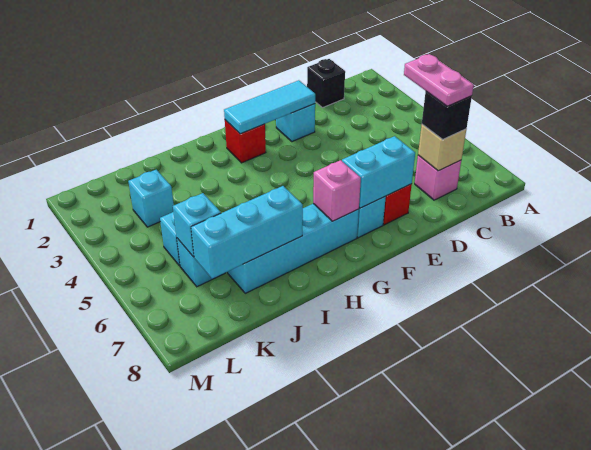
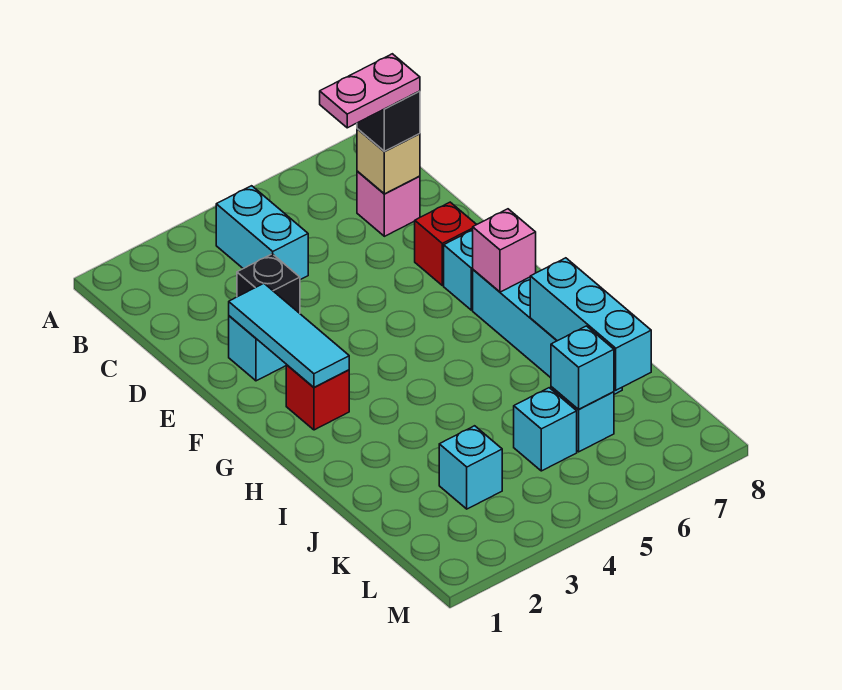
black brick C1 level 1 -> black brick D3 level 1
cyan brick E7:F7 level 2 -> cyan brick B4:C4 level 1

